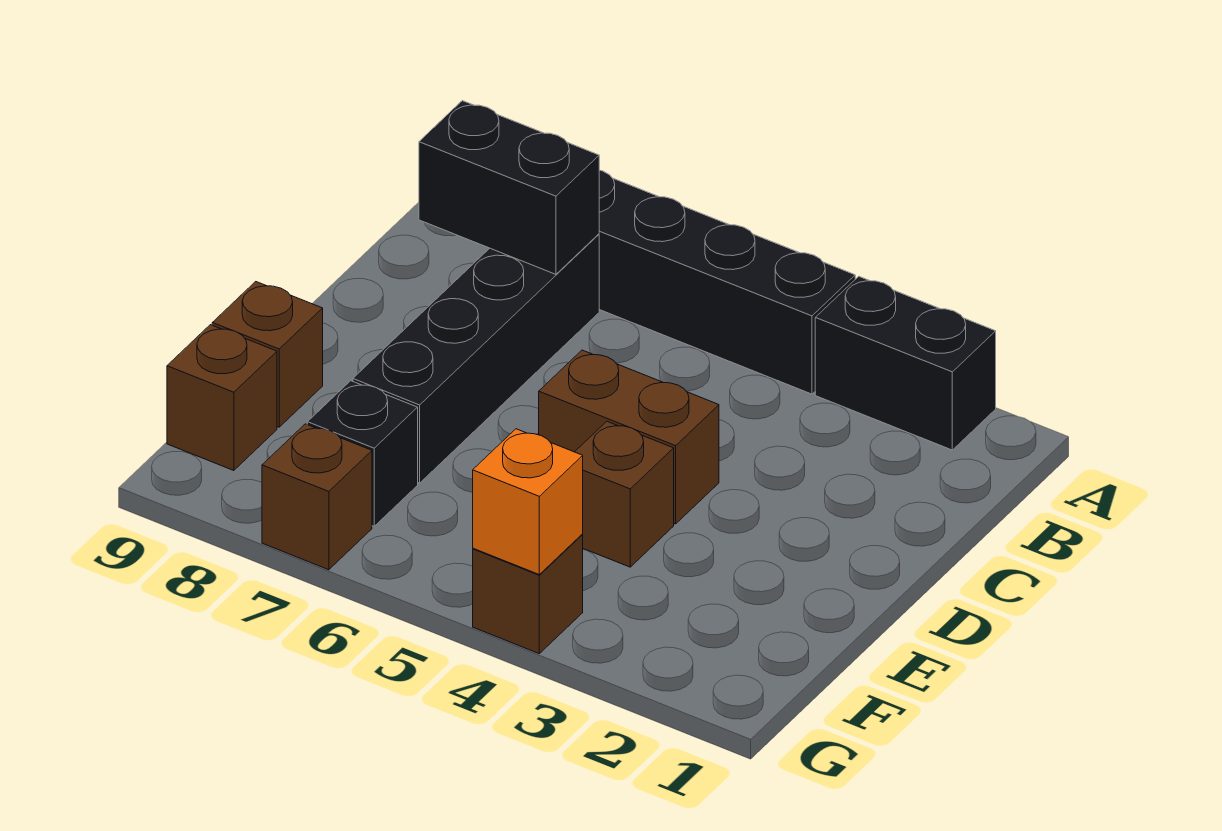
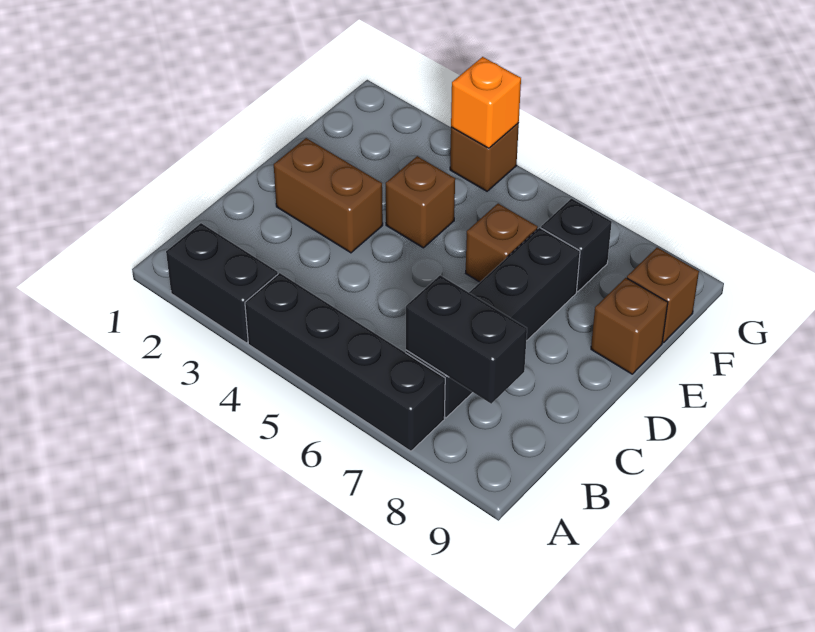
brown brick D4:D5 level 1 -> brown brick D2:D3 level 1
brown brick G7 level 1 -> brown brick E6 level 1

